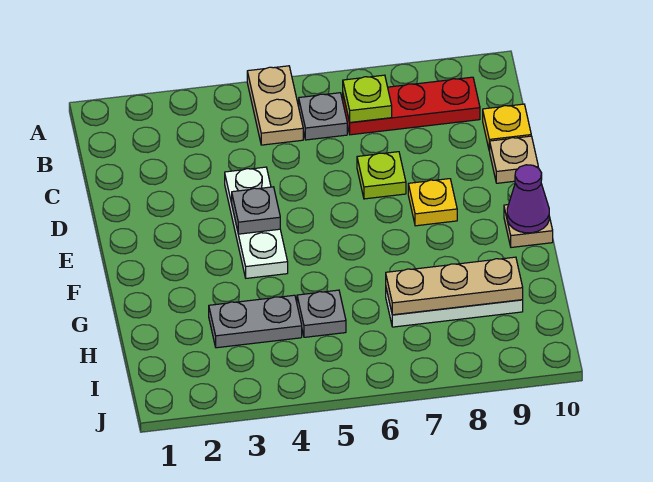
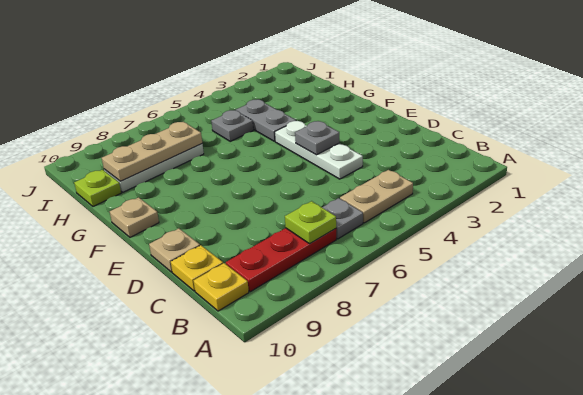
tan plate A5:B5 level 1 -> tan plate B4:B5 level 1
lime plate D7 level 1 -> lime plate H10 level 1
yellow plate E8 level 1 -> yellow plate B10 level 1
purple cone F10 level 2 -> none
grey plate H3:H4 level 1 -> grey plate G4:H4 level 1

